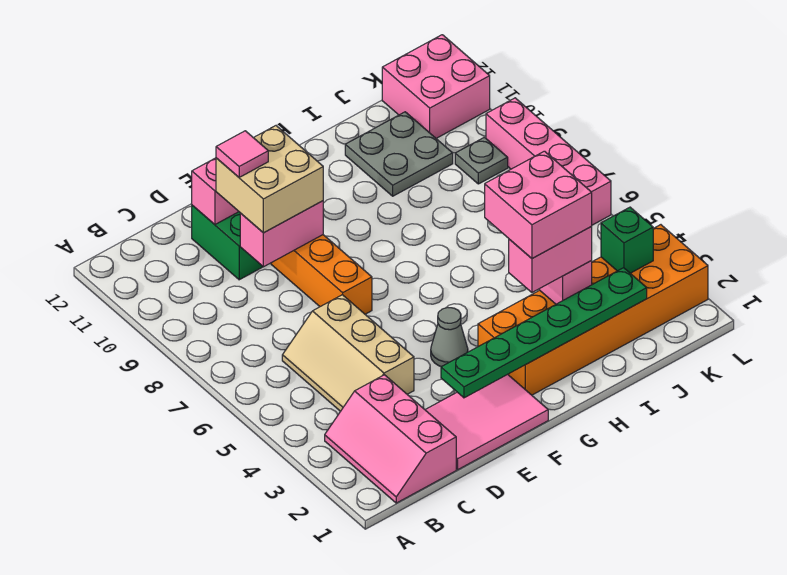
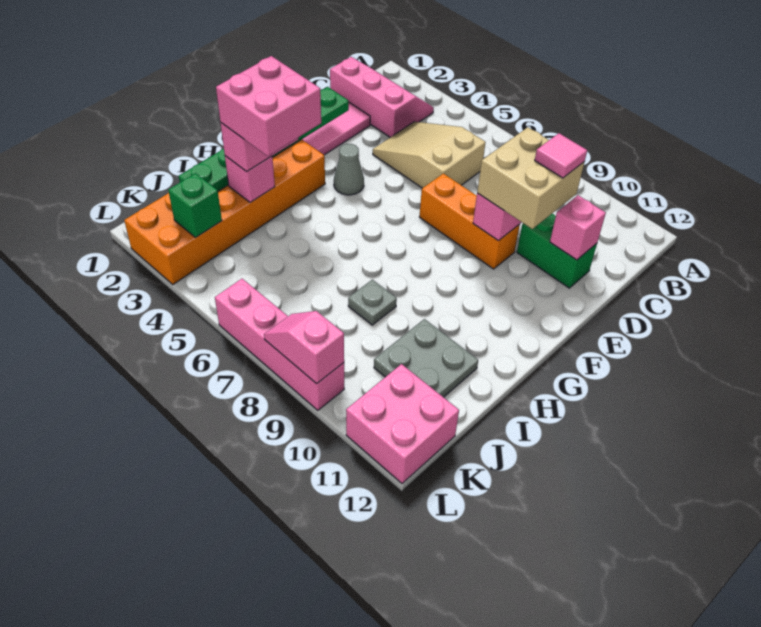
tan slope C4:D6 level 1 top D -> tan slope C4:D6 level 1 top 6
grey plate K9 level 1 -> grey plate I8 level 1
none -> pink slope L8:L9 level 2 top 9

